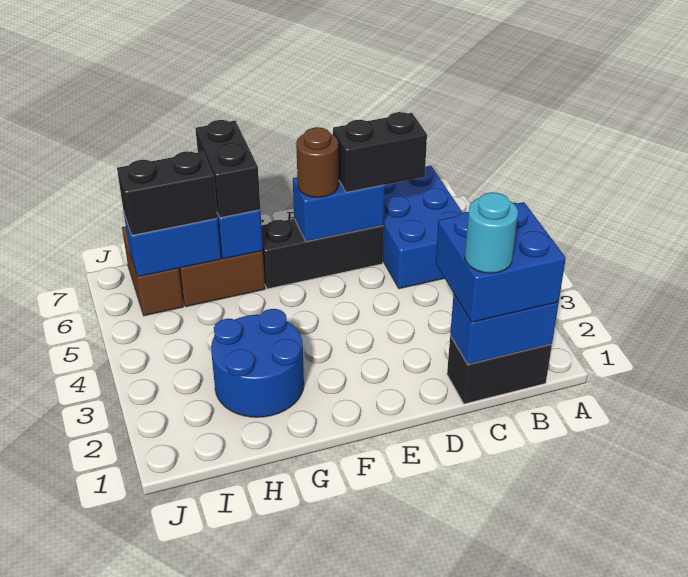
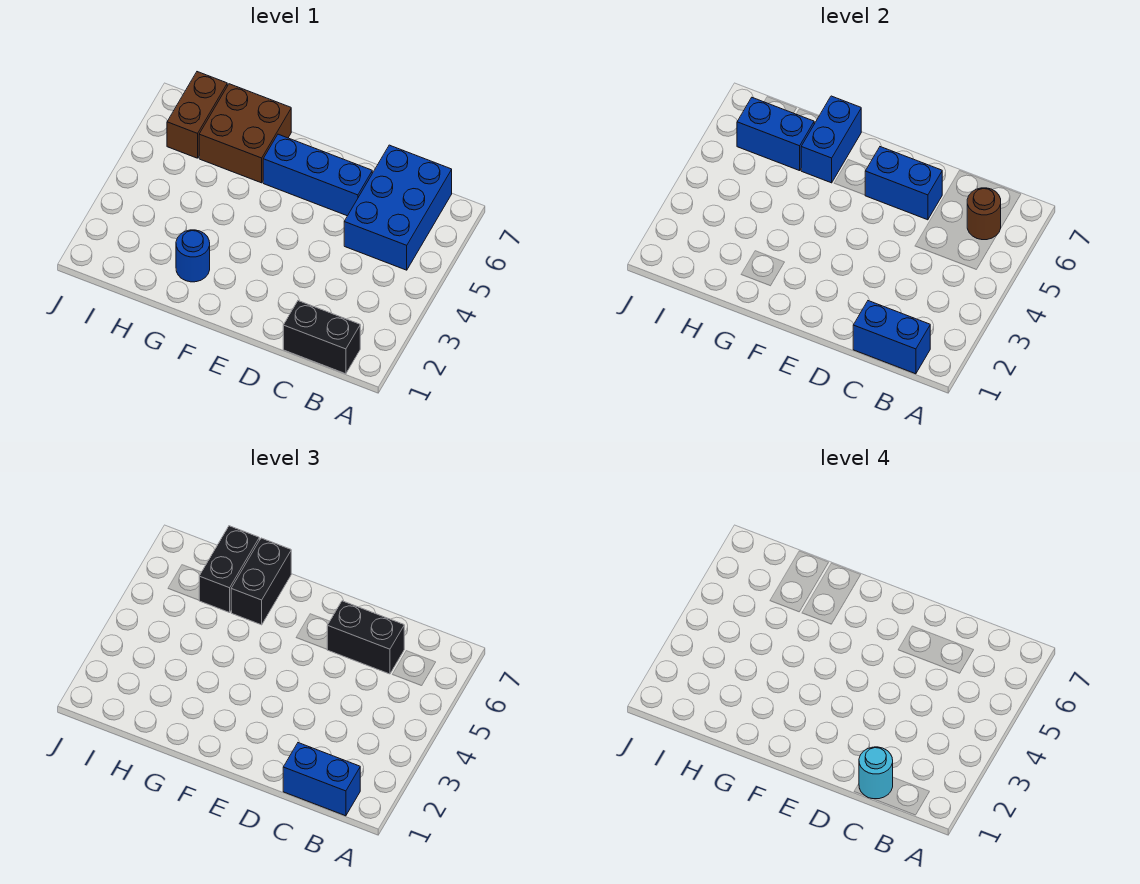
blue brick B1:C2 level 3 -> blue brick B1:C1 level 3
black brick D6:F6 level 1 -> blue brick D6:F6 level 1
brown round brick E6 level 3 -> brown round brick B6 level 2
blue round brick G2:H3 level 1 -> blue round brick G2 level 1
black brick H6:I6 level 3 -> black brick H6:H7 level 3

